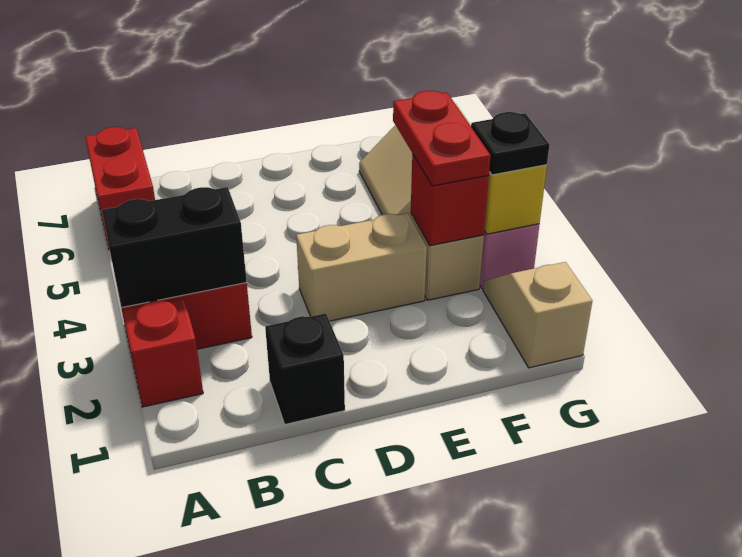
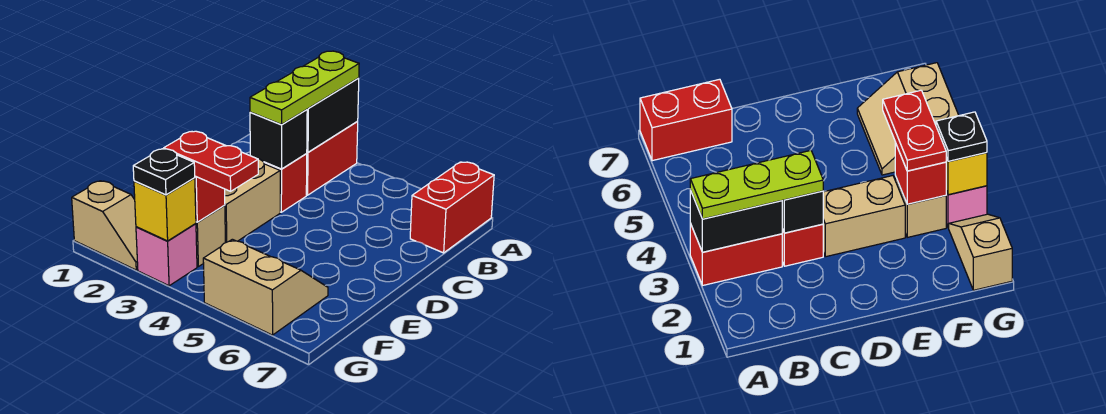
red brick A2 level 1 -> red brick C3 level 1
none -> lime plate A3:C3 level 3
red brick A6:A7 level 1 -> red brick A7:B7 level 1
black brick C1 level 1 -> black brick C3 level 2

